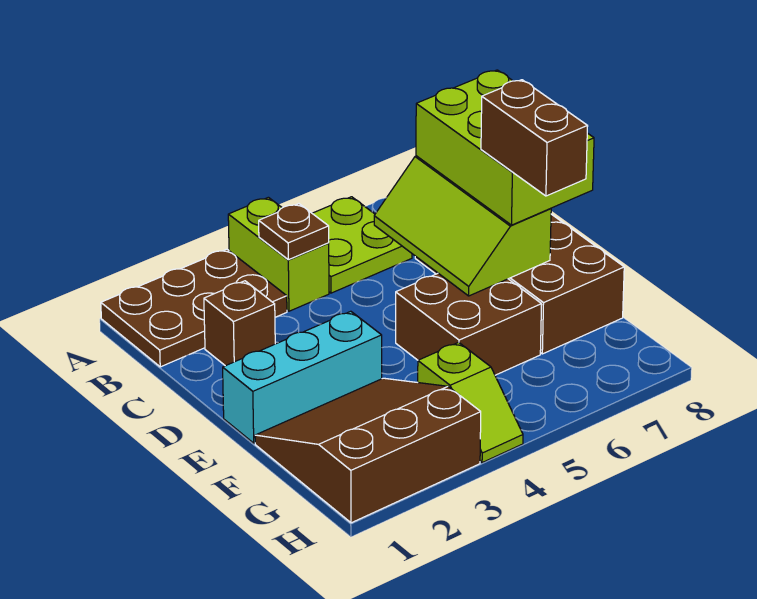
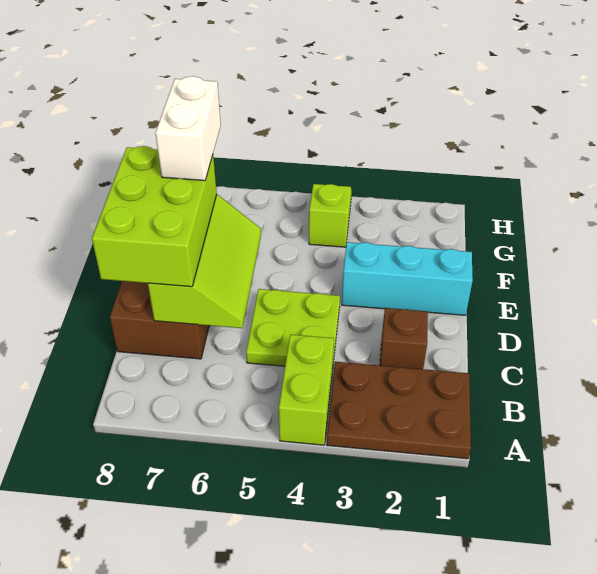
lime plate A5:B6 level 1 -> lime plate C4:D5 level 1
brown plate B4 level 2 -> none
brown brick E5:F6 level 1 -> none
brown brick E7:F7 level 4 -> white brick E7:F7 level 4
brown slope F1:H3 level 1 top H -> none

